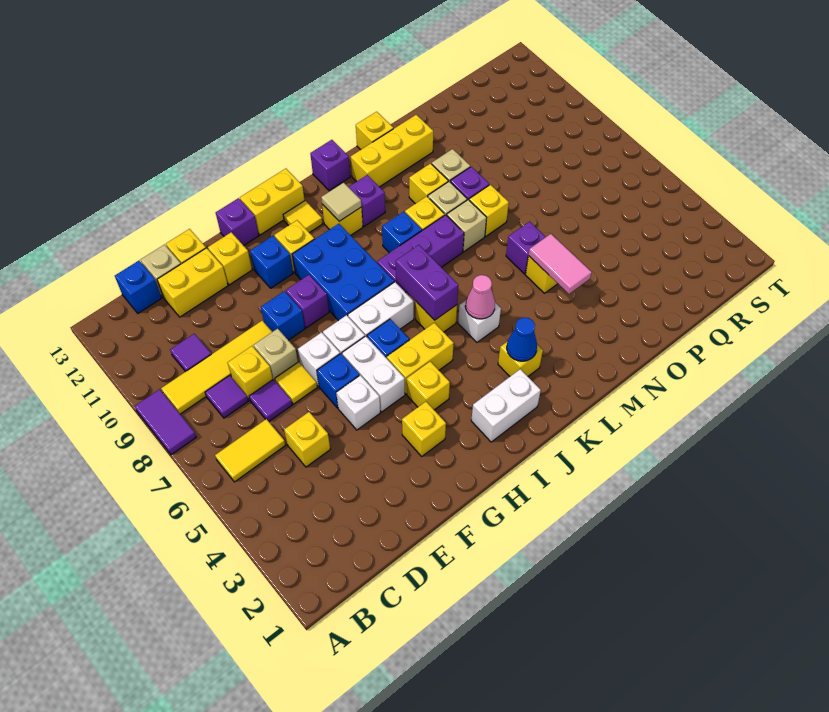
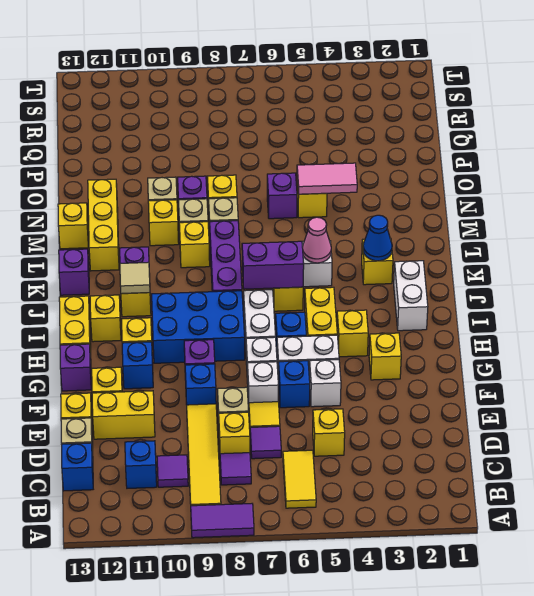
yellow brick D12:E12 level 1 -> yellow brick E11:E12 level 1
yellow tile I12 level 1 -> yellow brick I12 level 1
blue brick K9 level 1 -> blue brick C11 level 1

